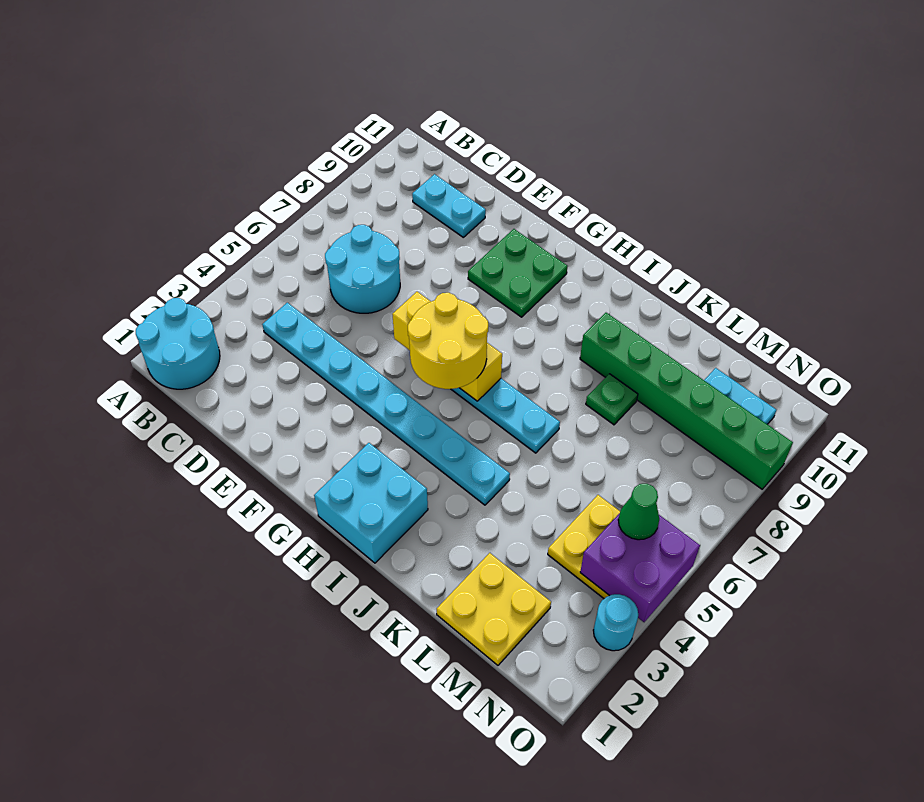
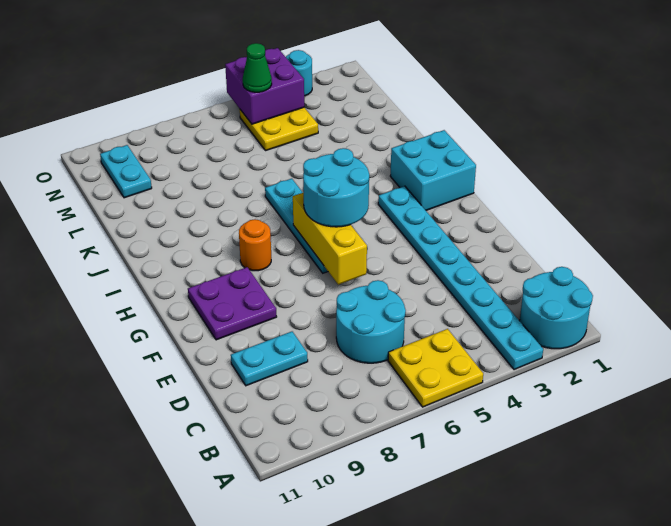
cyan plate C4:J4 level 1 -> cyan plate A3:H3 level 1
cyan plate C10:D10 level 1 -> cyan plate D9:D10 level 1
green plate F9:G10 level 1 -> purple plate F9:G10 level 1
yellow round brick G5:H6 level 3 -> cyan round brick G5:H6 level 3
none -> orange round brick H8 level 1
green brick J9:O9 level 1 -> none
green plate K8 level 1 -> none
yellow plate L1:M2 level 1 -> yellow plate A5:B6 level 1

